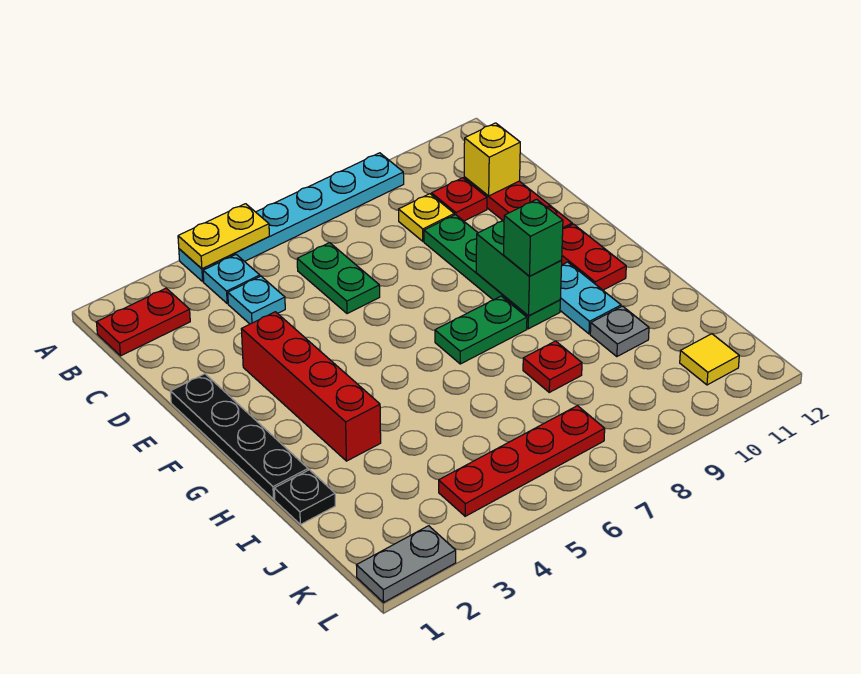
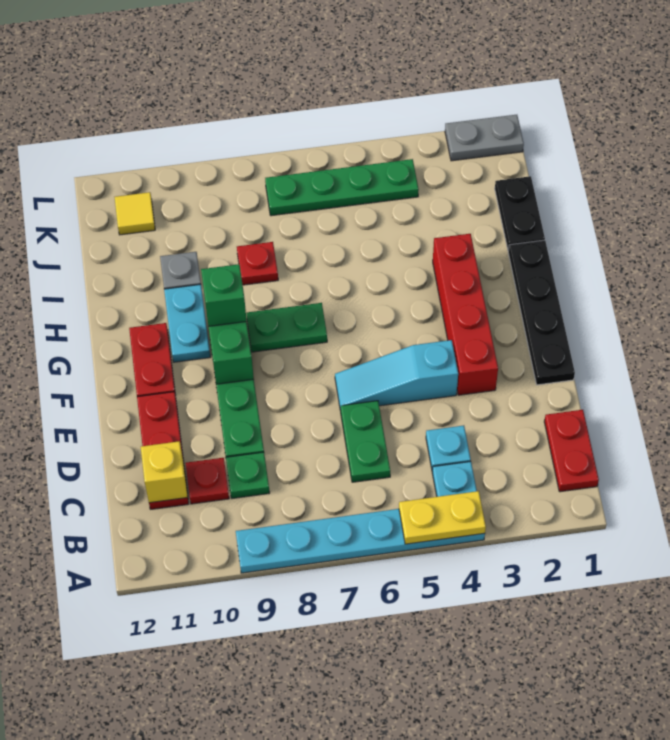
red plate B1:B2 level 1 -> red plate B1:C1 level 1
yellow plate C9 level 1 -> green plate C9 level 1
none -> cyan slope E4:E6 level 1 top 4
black plate I1 level 1 -> black plate I1:J1 level 1
red plate K4:K7 level 1 -> green plate K4:K7 level 1

